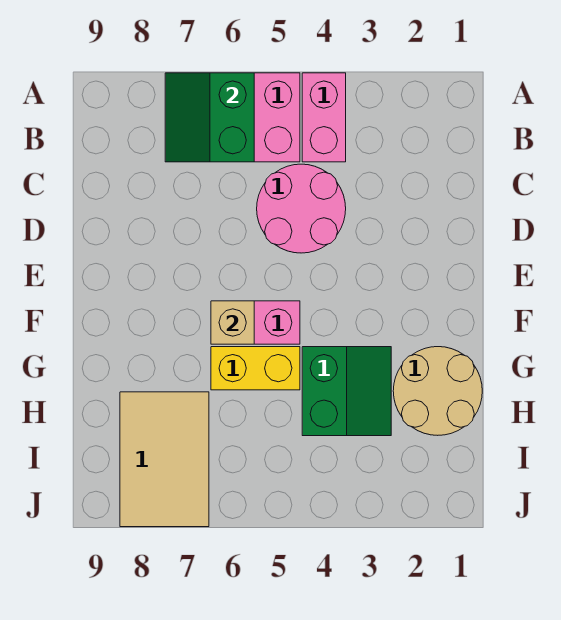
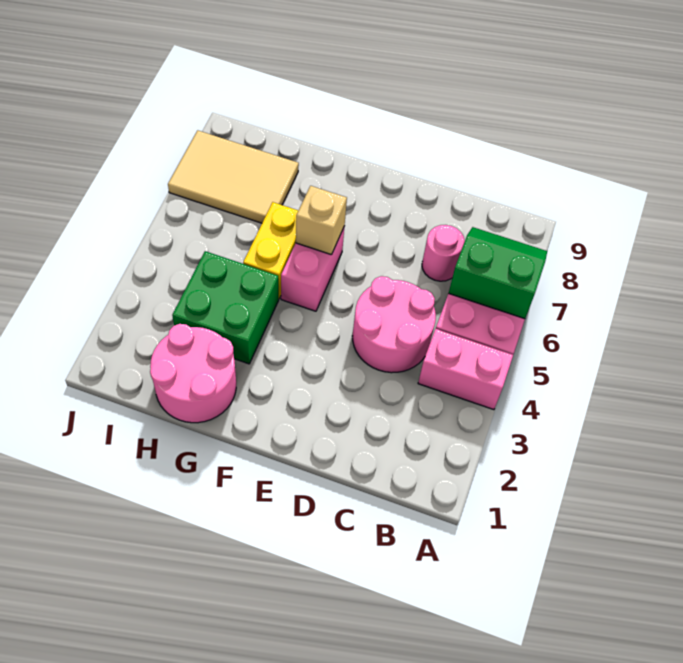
none -> pink round brick C7 level 1
tan round brick G1:H2 level 1 -> pink round brick G1:H2 level 1
green slope G3:H4 level 1 top 4 -> green brick G3:H4 level 1

